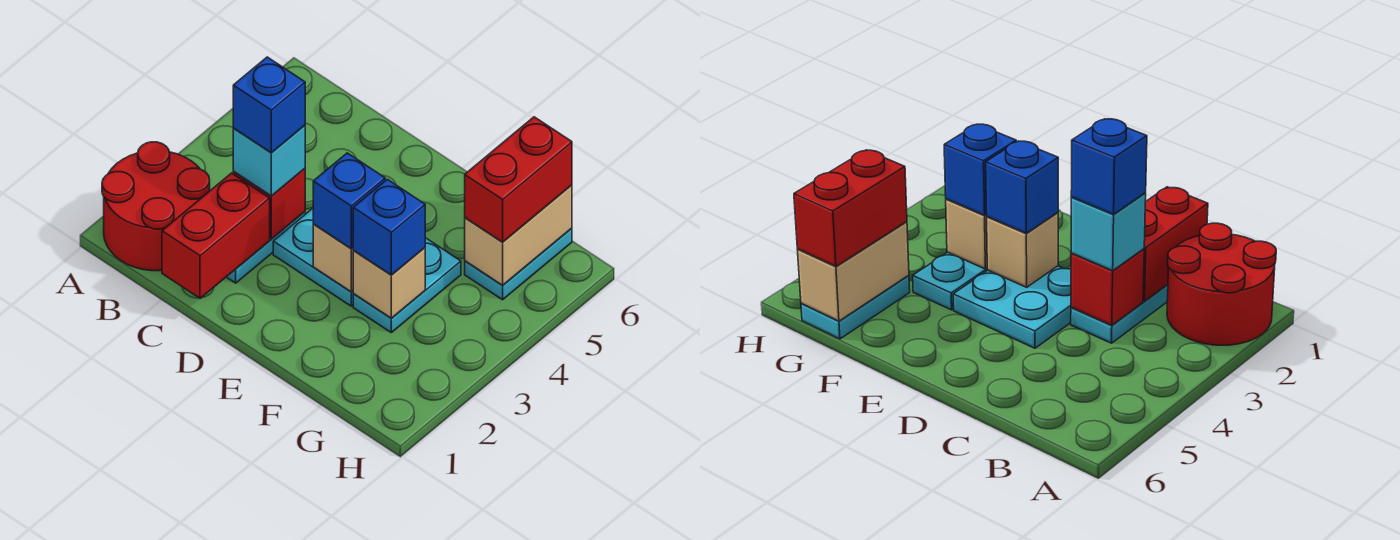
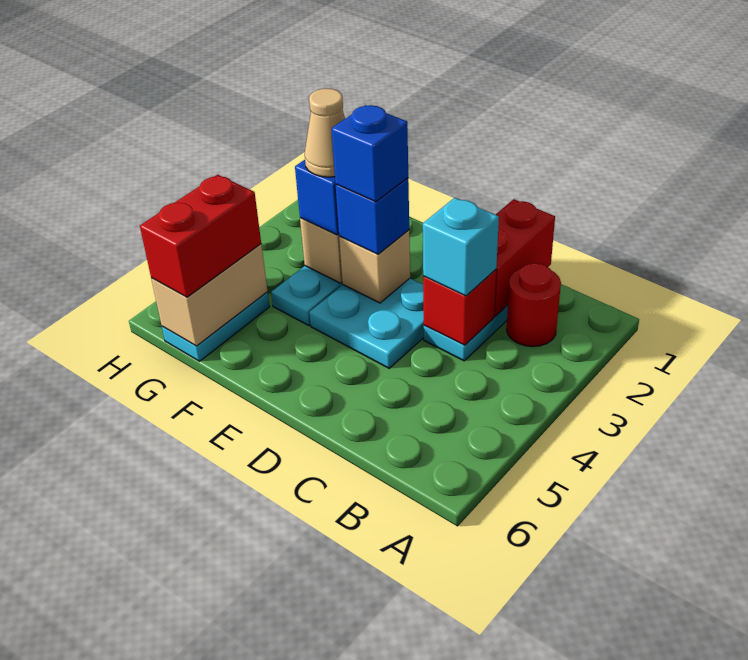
red round brick A1:B2 level 1 -> red round brick B2 level 1
blue brick C3 level 4 -> blue brick E3 level 4
none -> tan cone F3 level 4

